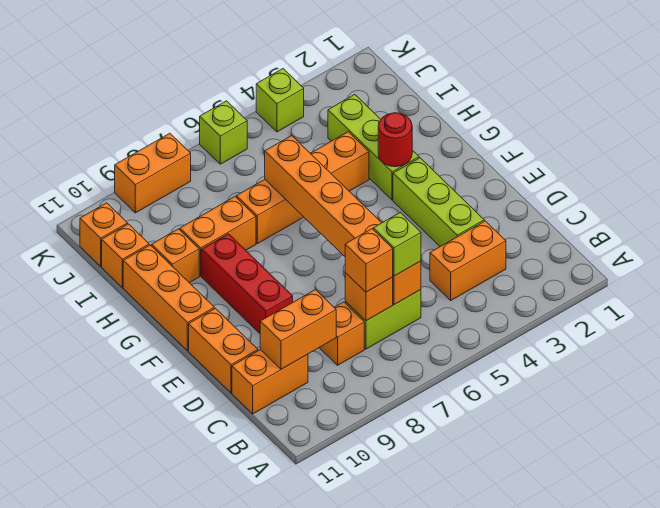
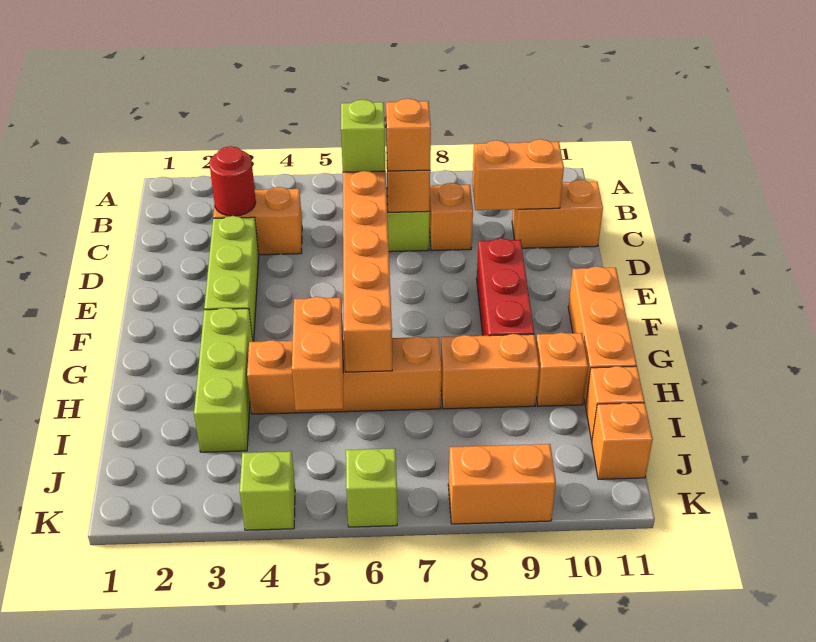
orange brick D11:E11 level 1 -> orange brick H5:I5 level 2
red round brick G3 level 2 -> red round brick C3 level 2

